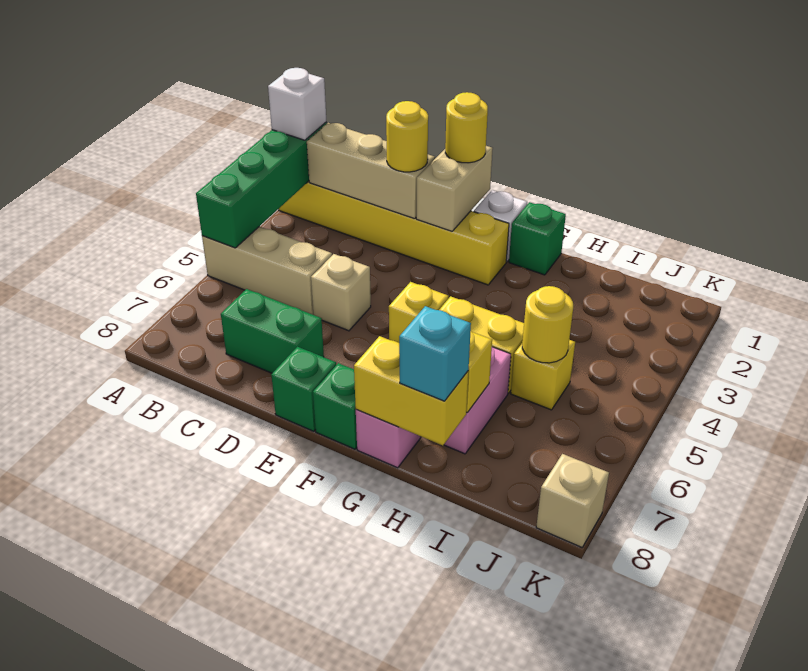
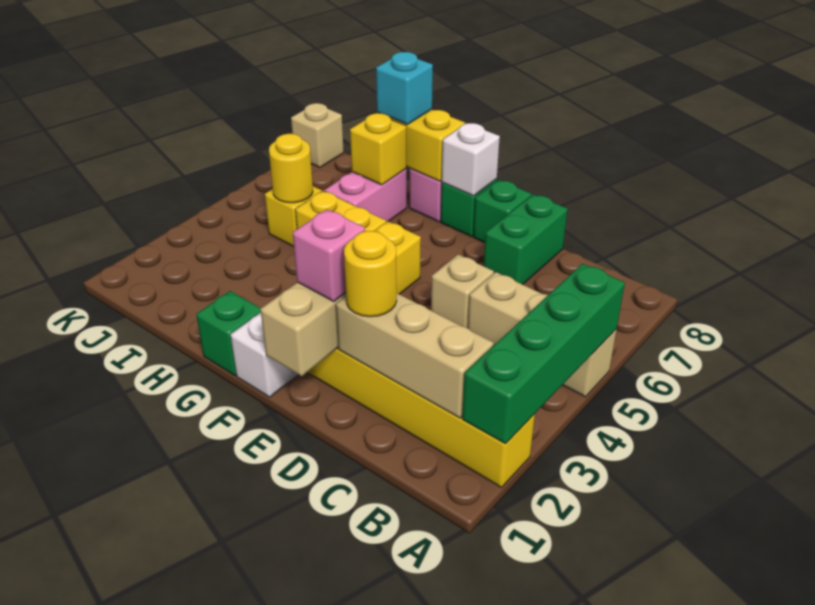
white brick A2 level 3 -> white brick F8 level 2
green brick C7:D7 level 1 -> green brick D7:D8 level 1
yellow round brick E1 level 3 -> none
none -> pink brick E2 level 3

